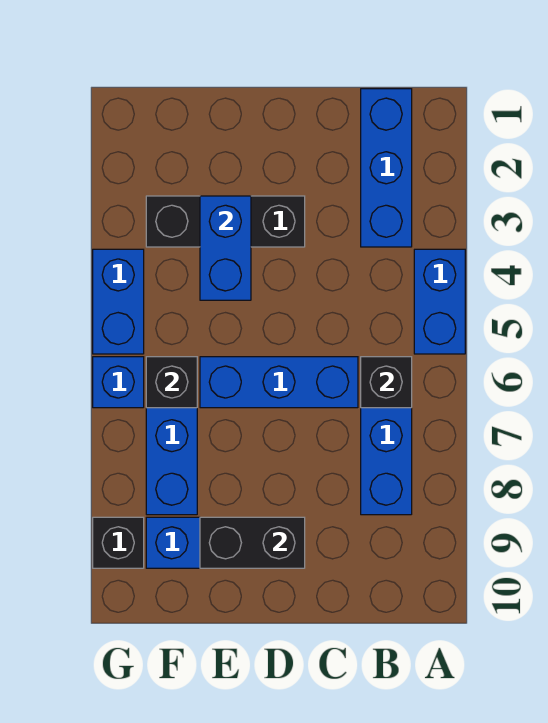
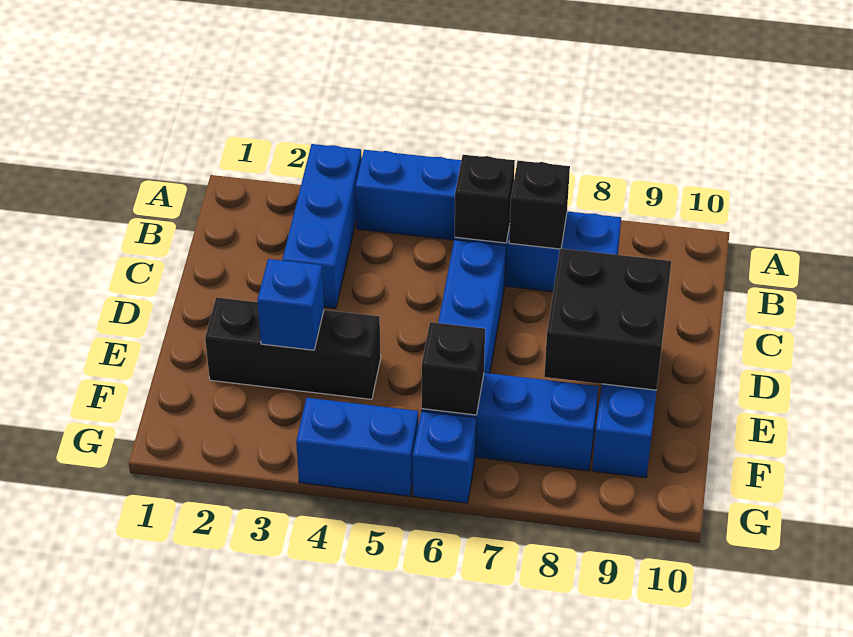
blue brick B1:B3 level 1 -> blue brick A3:C3 level 1
black brick D3:F3 level 1 -> black brick E2:E4 level 1
black brick D9:E9 level 2 -> black brick D8:E9 level 2
blue brick E3:E4 level 2 -> blue brick E3 level 2
black brick G9 level 1 -> black brick B7 level 2

